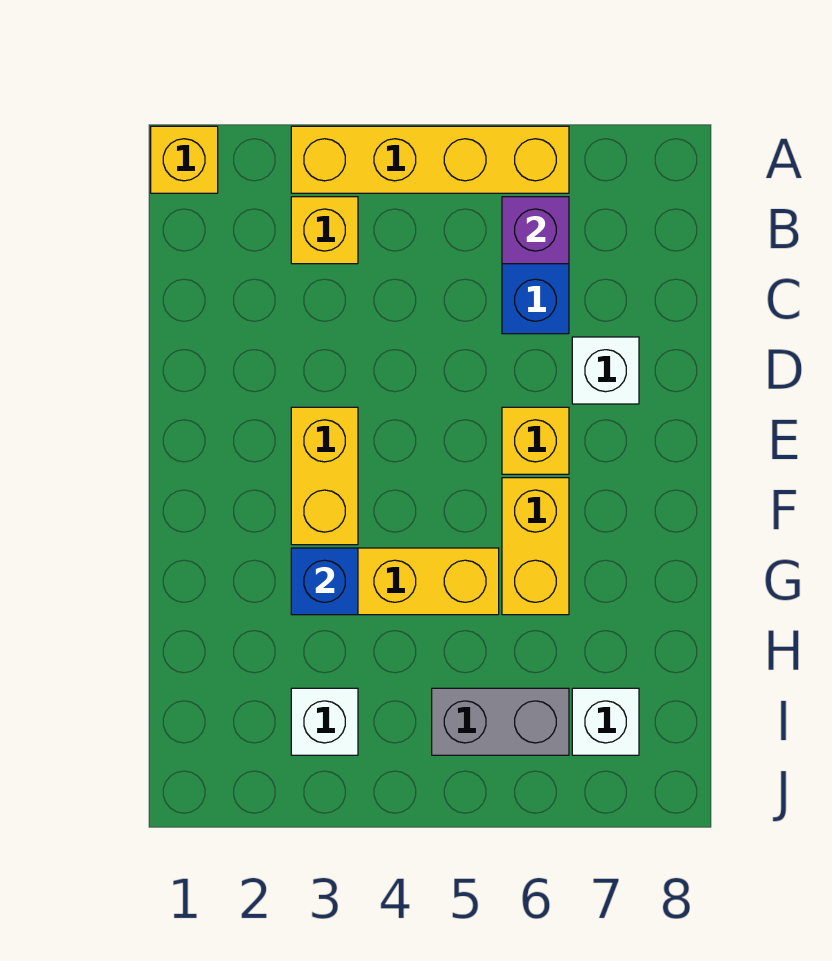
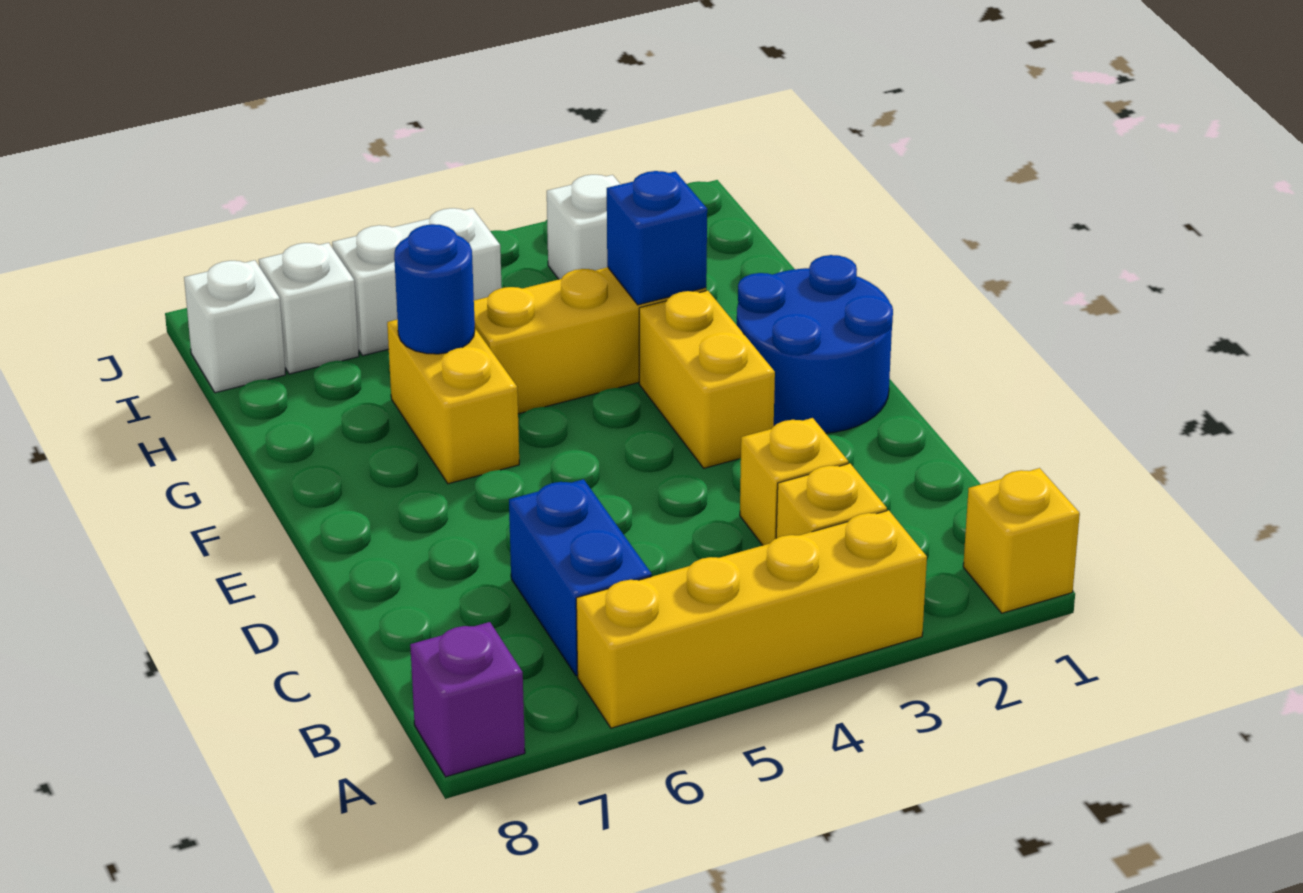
purple brick B6 level 2 -> purple brick A8 level 1
white brick D7 level 1 -> white brick I8 level 1
none -> blue round brick E1:F2 level 1
yellow brick E6 level 1 -> yellow brick C3 level 1
none -> blue round brick G6 level 2
grey brick I5:I6 level 1 -> white brick I5:I6 level 1

